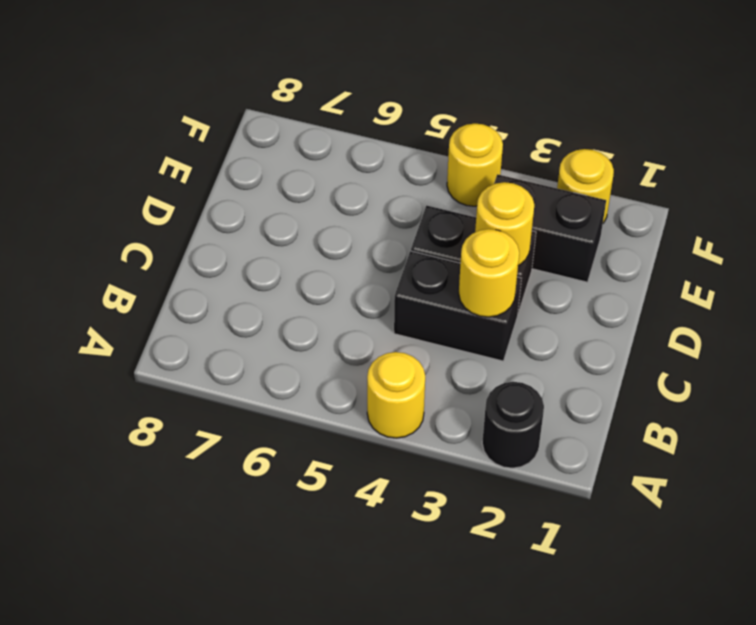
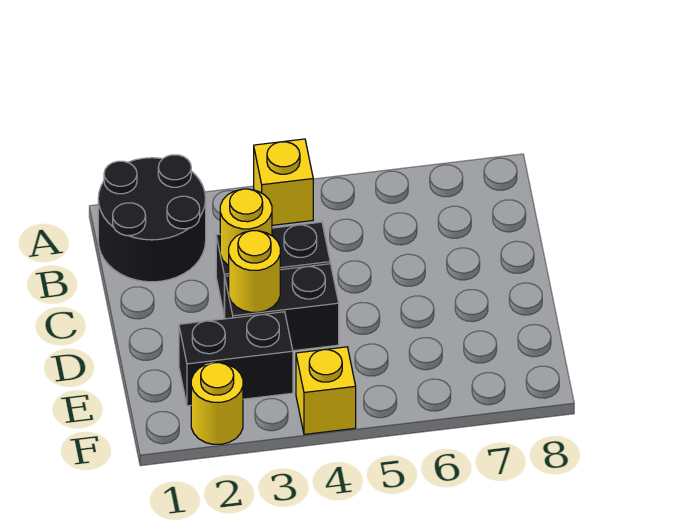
black round brick A2 level 1 -> black round brick A1:B2 level 1
yellow round brick A4 level 1 -> yellow brick A4 level 1
yellow round brick F4 level 1 -> yellow brick F4 level 1

